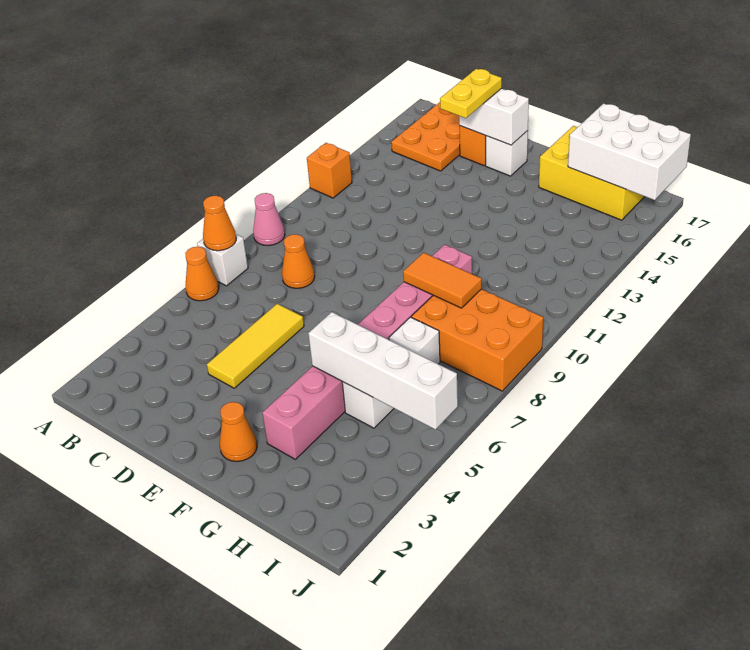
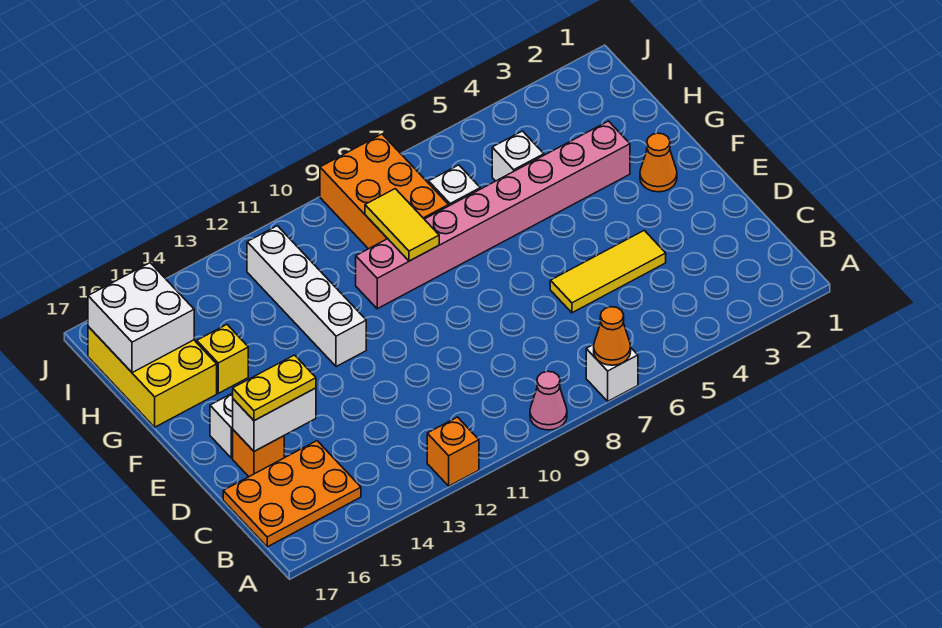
orange cone A6 level 1 -> none
orange cone C8 level 1 -> none
white brick D16:E16 level 2 -> white brick D15:D16 level 2
white brick G5:J5 level 2 -> white brick F12:I12 level 1
orange tile G9:H9 level 2 -> yellow tile G9:H9 level 2
none -> yellow brick G15 level 1
white brick H16:J17 level 2 -> white brick H16:I17 level 2

